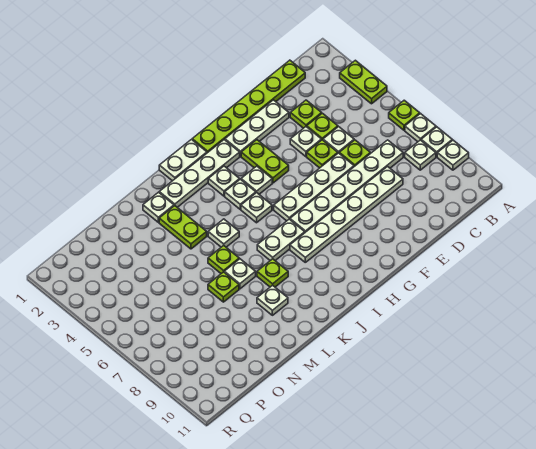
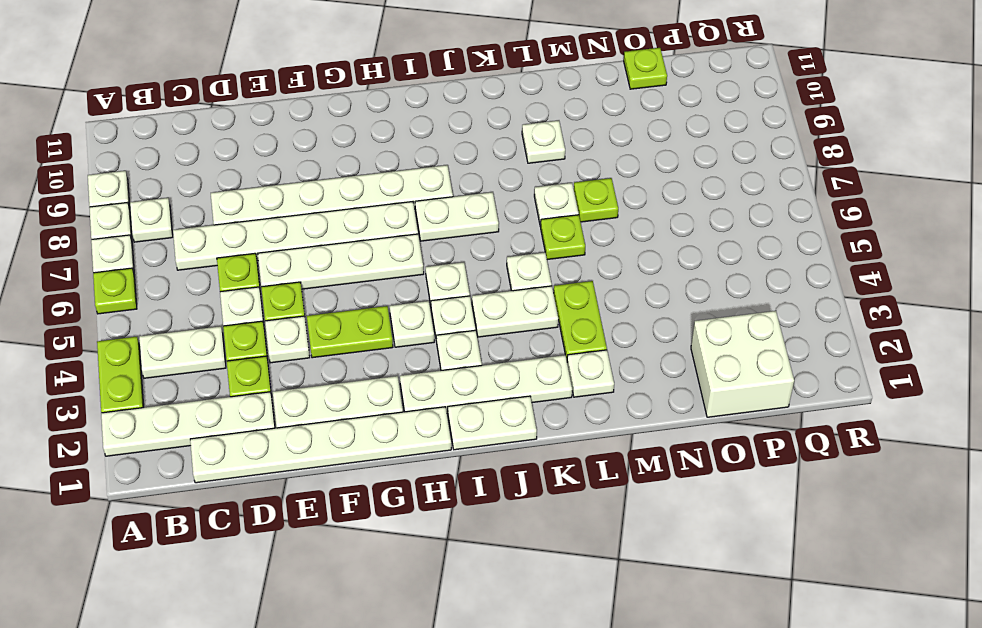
none -> white plate A2:D2 level 1
none -> white plate B4:C4 level 1
lime plate C1:H1 level 1 -> white plate C1:H1 level 1
lime plate G3:G4 level 1 -> lime plate F4:G4 level 1
none -> white plate J4:K4 level 1
lime plate K8 level 1 -> lime plate O11 level 1
none -> white brick O1:P2 level 1

